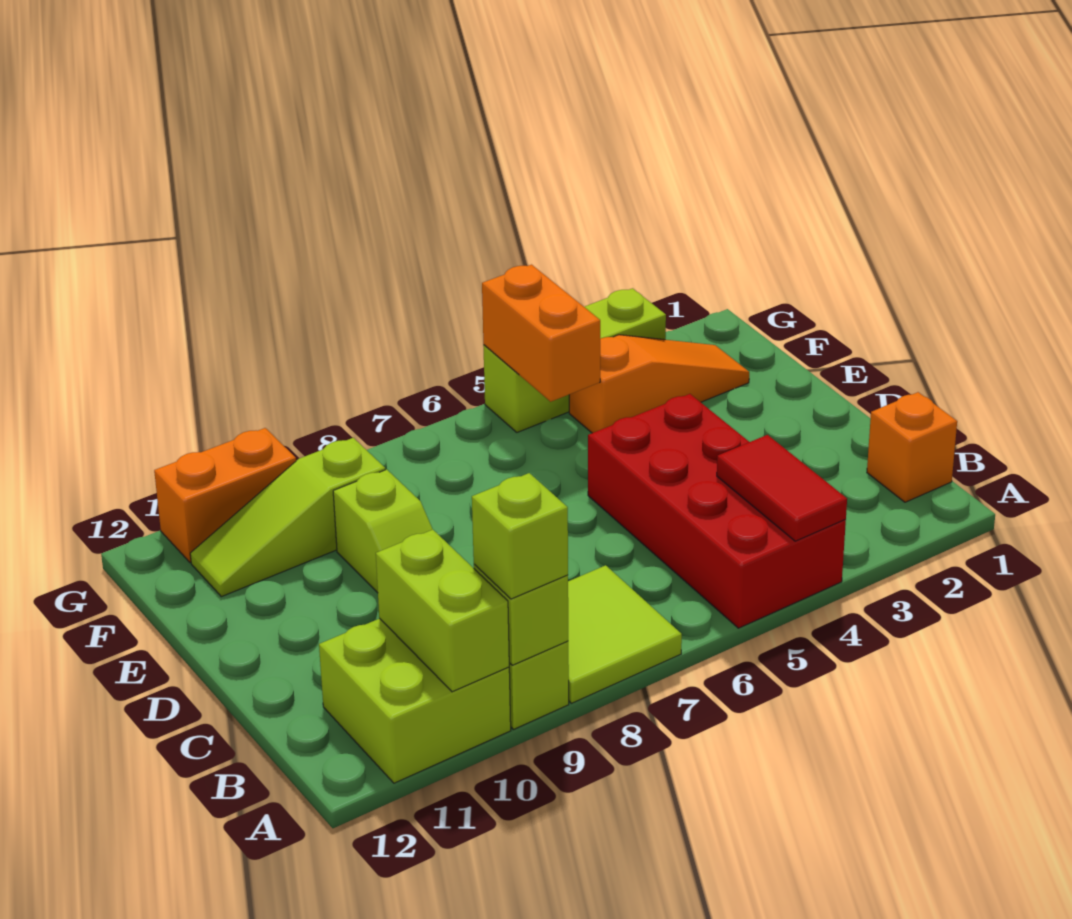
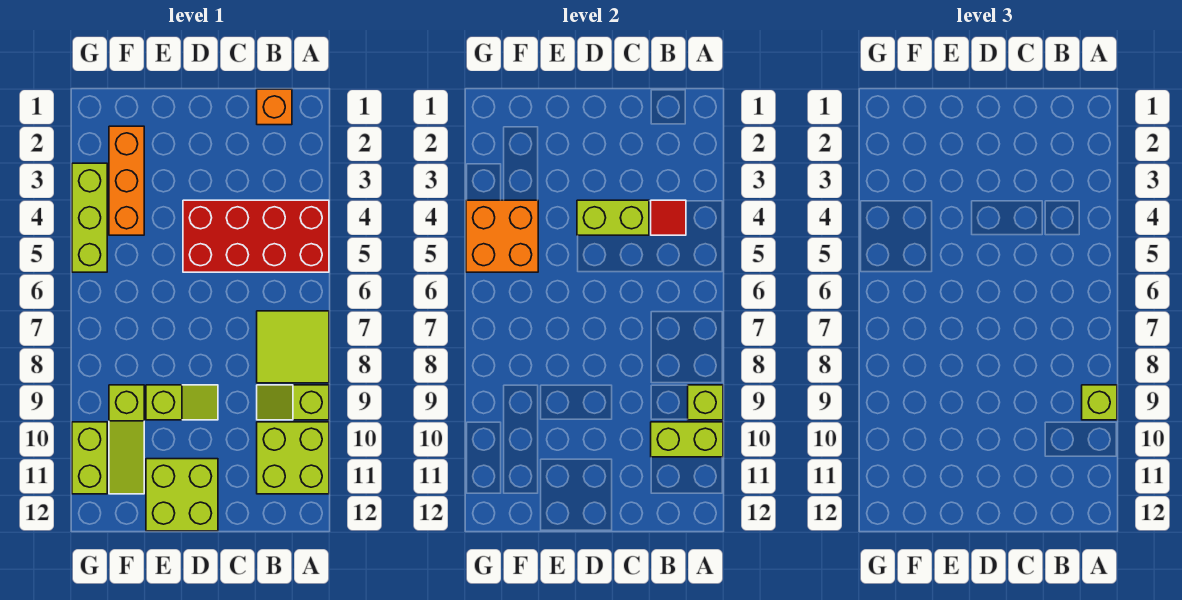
red tile A4:B4 level 2 -> red tile B4 level 2
none -> lime brick C4:D4 level 2
none -> lime brick D11:E12 level 1
orange slope F2:F4 level 1 top 4 -> orange brick F2:F4 level 1
orange brick F5:G5 level 2 -> orange brick F4:G5 level 2
orange brick G10:G11 level 1 -> lime brick G10:G11 level 1

